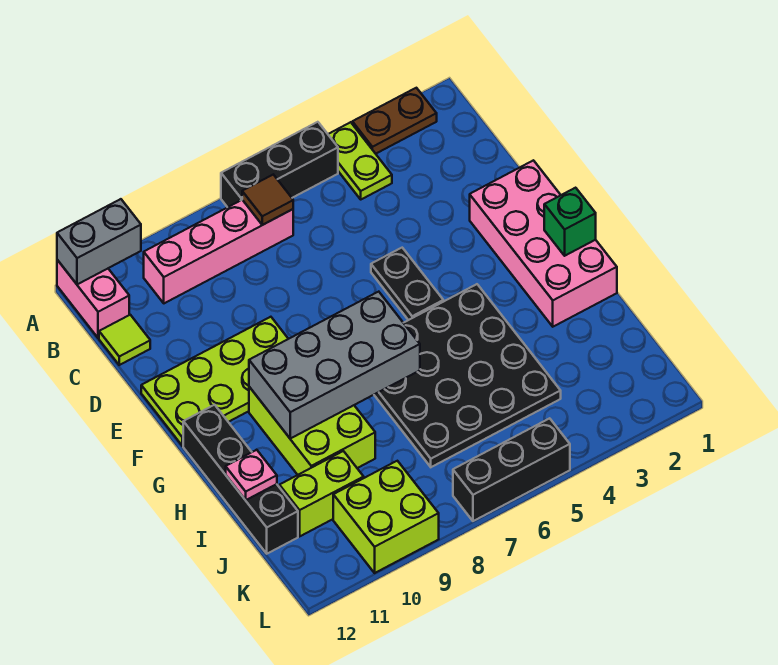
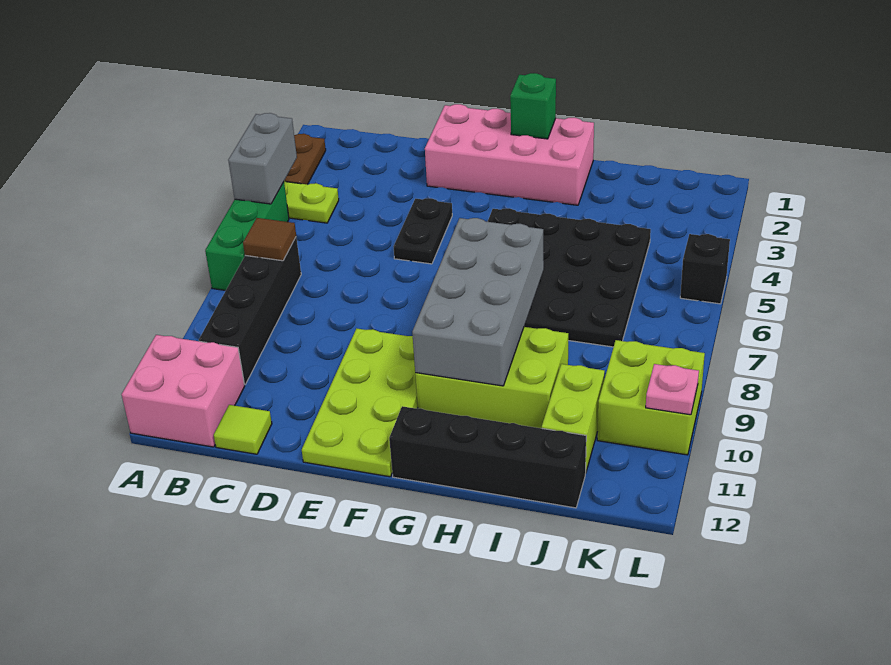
black brick A5:A7 level 1 -> green brick A5:A7 level 1
grey brick A11:A12 level 2 -> grey brick A4:A5 level 2
pink brick A12:B12 level 1 -> pink brick A11:B12 level 1
pink brick B7:B10 level 1 -> black brick B7:B10 level 1
black plate E5:F5 level 1 -> black plate E4:E5 level 1
pink plate I12 level 2 -> pink plate L10 level 2
black brick L5:L7 level 1 -> black brick L5 level 1

